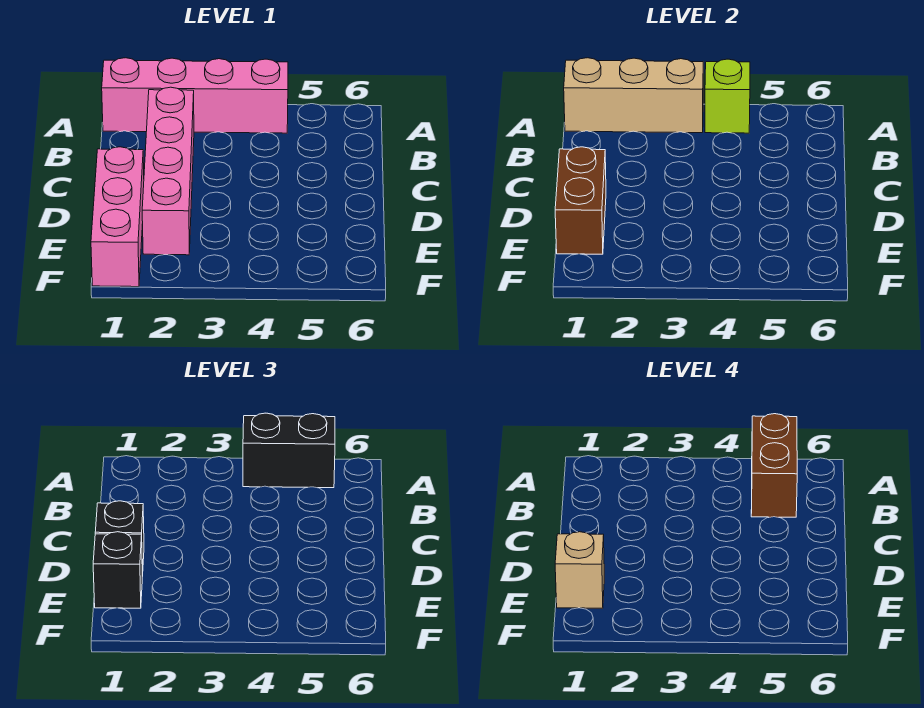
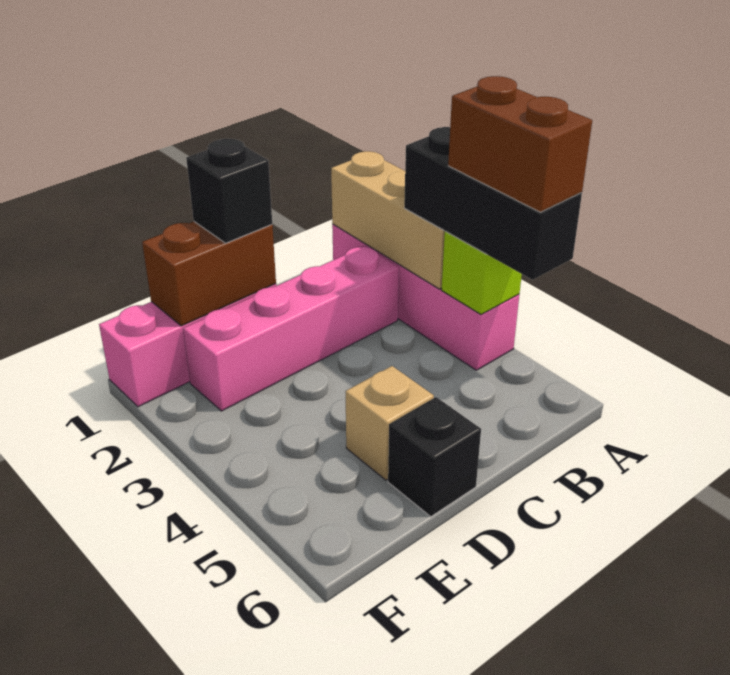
black brick A4:A5 level 3 -> black brick A3:A5 level 3
brown brick A5:B5 level 4 -> brown brick A4:A5 level 4
black brick E1 level 3 -> black brick D6 level 1
tan brick E1 level 4 -> tan brick D5 level 1

